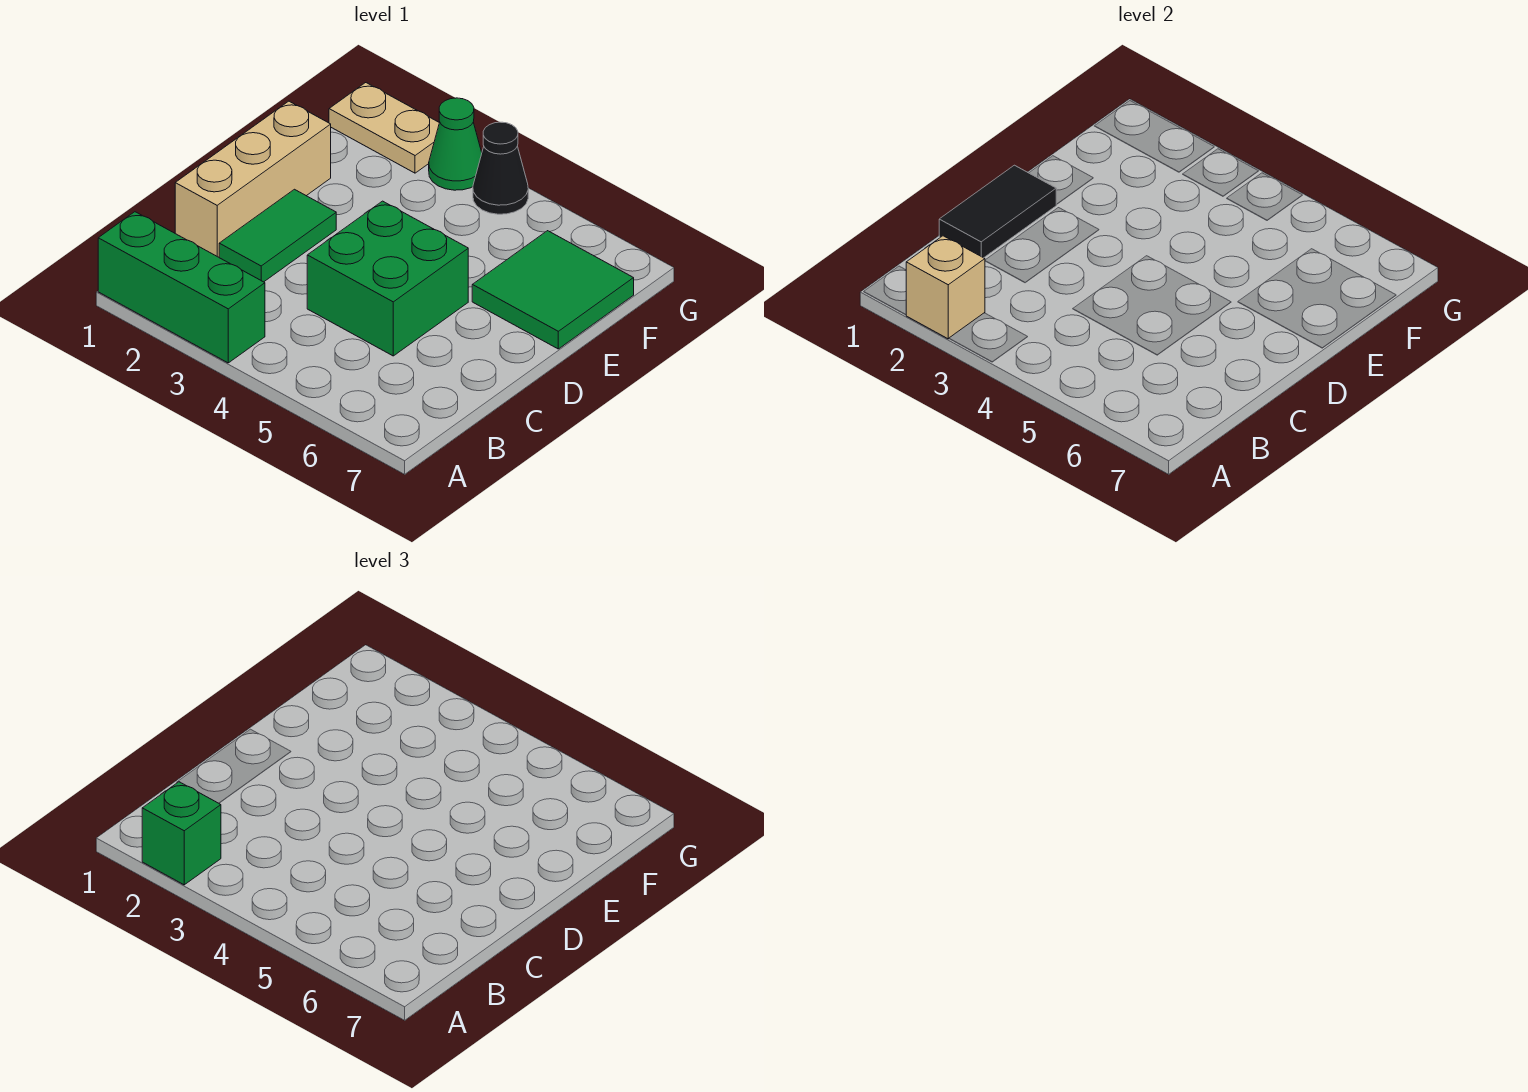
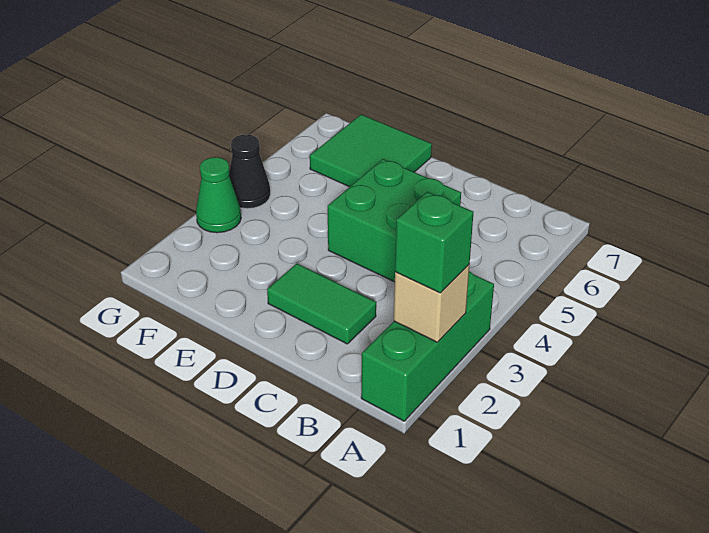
tan brick C1:E1 level 1 -> none
black tile C1:D1 level 2 -> none
tan plate G1:G2 level 1 -> none

